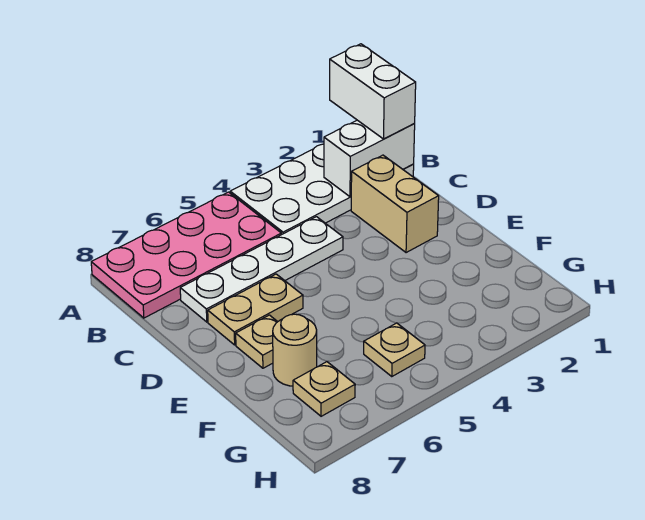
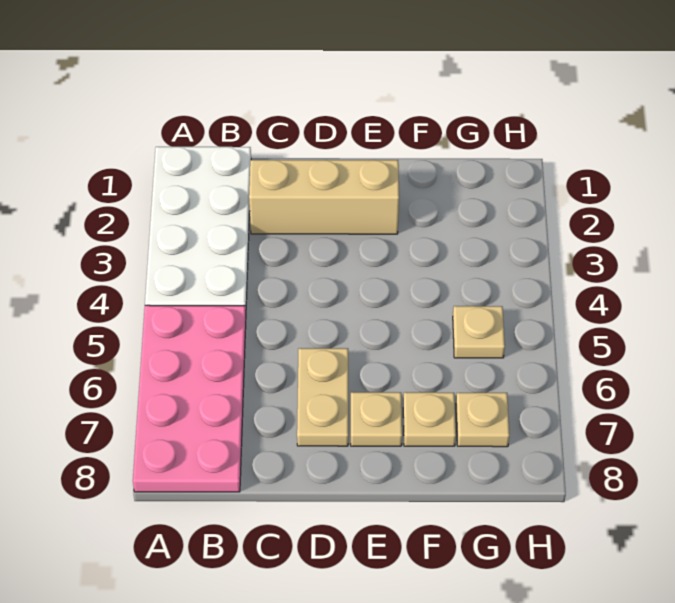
white brick A1:B1 level 3 -> none
white brick B1:B2 level 2 -> none
tan brick C2:D2 level 1 -> tan brick C2:E2 level 1
white plate C4:C7 level 1 -> none
tan round brick F7 level 1 -> tan plate F7 level 1

